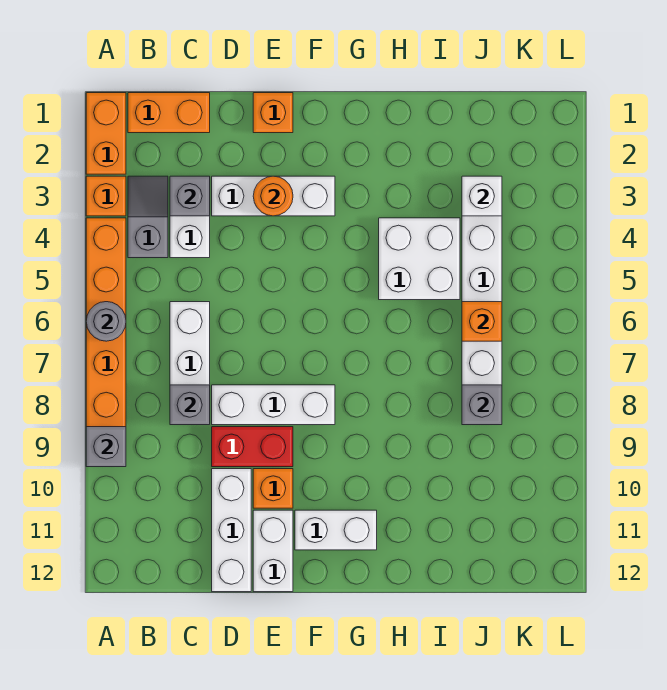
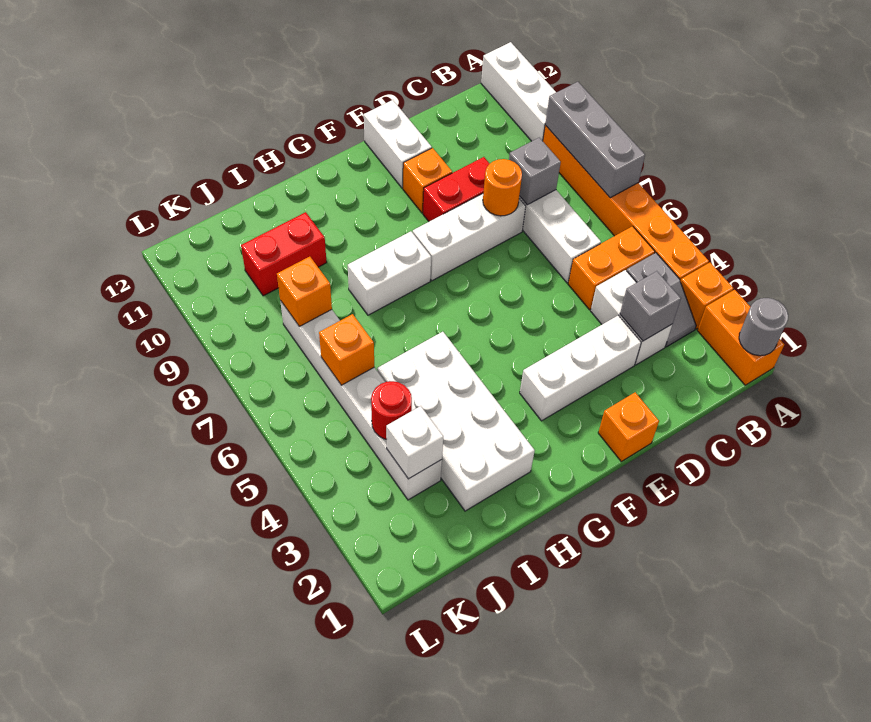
grey round brick A6 level 2 -> grey round brick A1 level 2
grey brick A9 level 2 -> grey brick A7:A9 level 2
orange brick B1:C1 level 1 -> orange brick B5:C5 level 1
white brick D10:D12 level 1 -> white brick A10:A12 level 1
orange round brick E3 level 2 -> orange round brick D8 level 2
white brick F11:G11 level 1 -> white brick G8:H8 level 1
white brick H4:I5 level 1 -> white brick H2:I5 level 1
none -> red brick I10:J10 level 1
none -> red round brick J4 level 2
grey brick J8 level 2 -> orange brick J8 level 2

